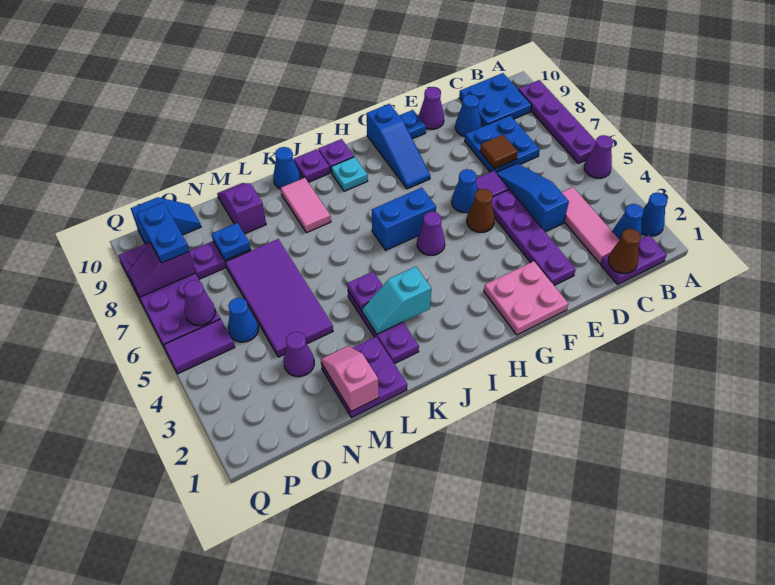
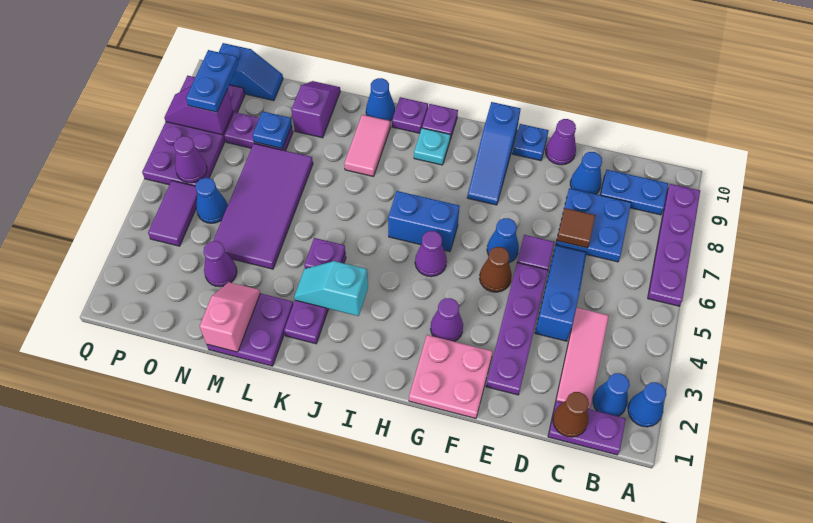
purple cone A5 level 1 -> purple cone G3 level 1
blue plate B9:C10 level 1 -> blue plate B9:C9 level 1
purple tile P5:Q5 level 1 -> purple tile P4:P5 level 1

